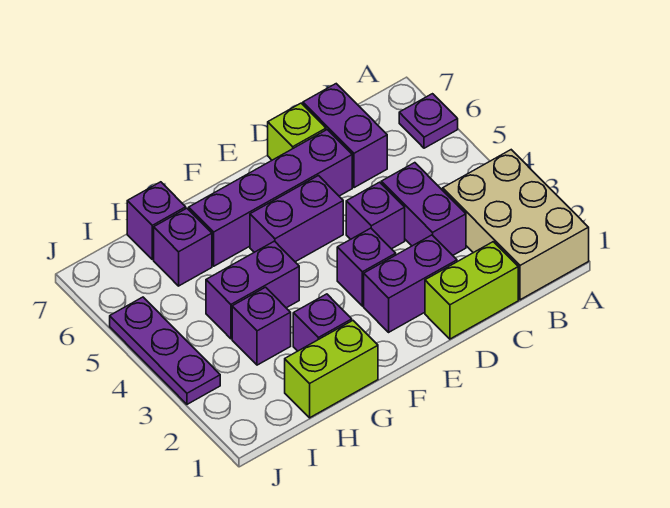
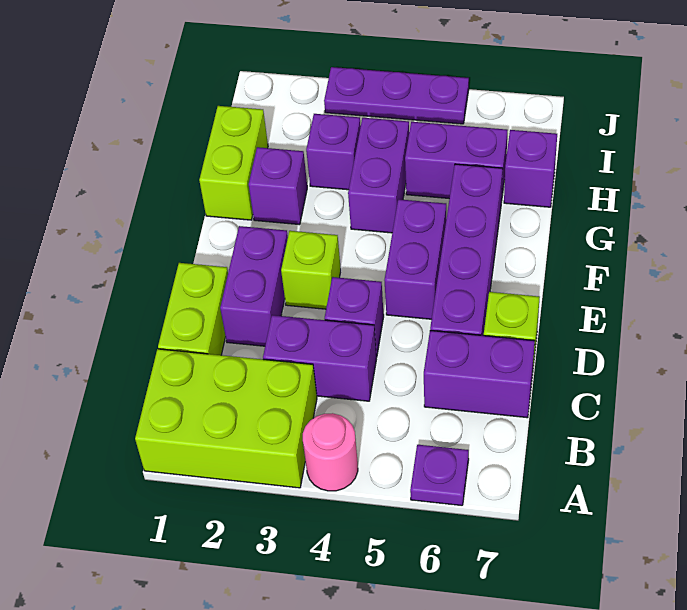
tan brick A1:B3 level 1 -> lime brick A1:B3 level 1
none -> pink round brick A4 level 1
purple brick E3 level 1 -> lime brick E3 level 1
purple brick H6 level 1 -> purple brick H5:H6 level 1

